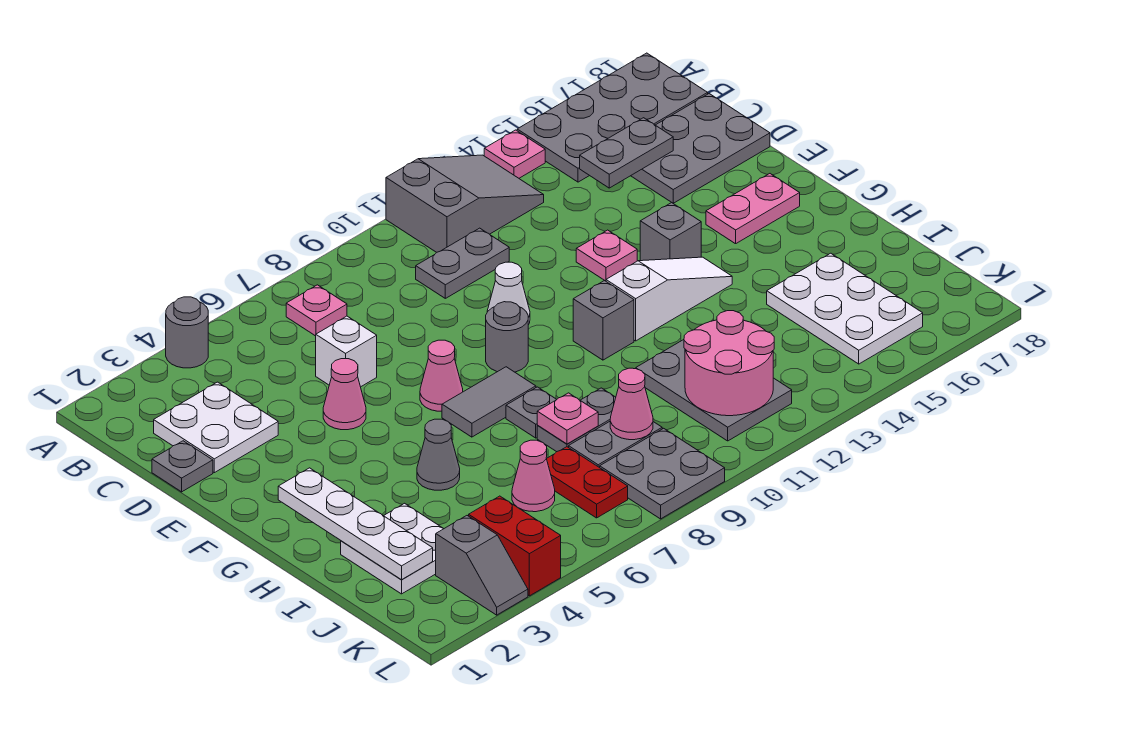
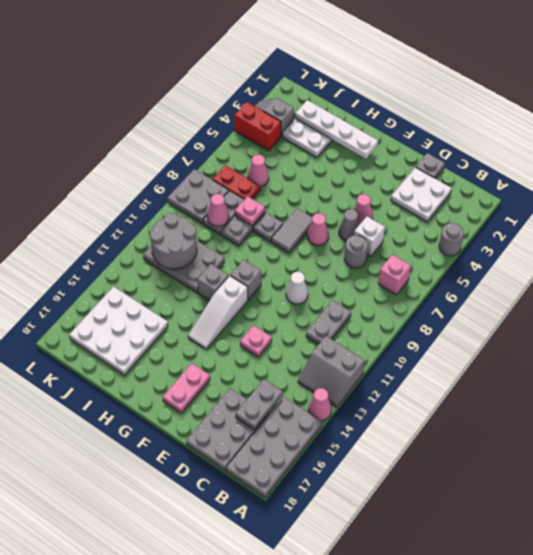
grey slope A11:B13 level 1 top 11 -> grey slope A12:B13 level 1 top 12
pink plate A14 level 1 -> pink cone A14 level 1
pink plate B7 level 1 -> pink brick B7 level 1
grey round brick F9 level 1 -> grey round brick D7 level 1
grey brick F14 level 1 -> grey brick H12 level 1
grey cone H5 level 1 -> grey cone E6 level 1
white plate I15:K16 level 1 -> white plate I15:K17 level 1
pink round brick J11:K12 level 2 -> grey round brick J11:K12 level 2

